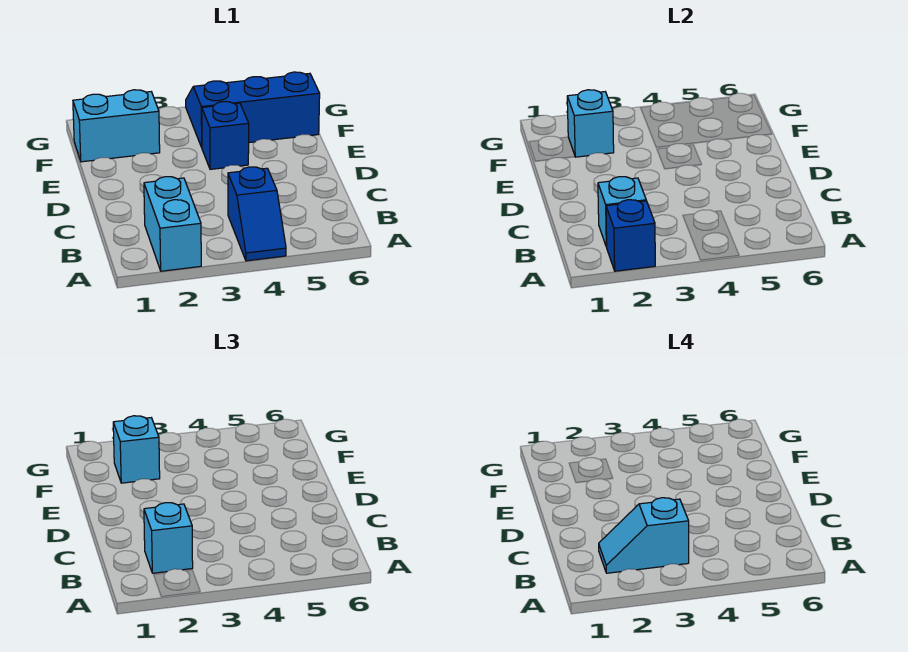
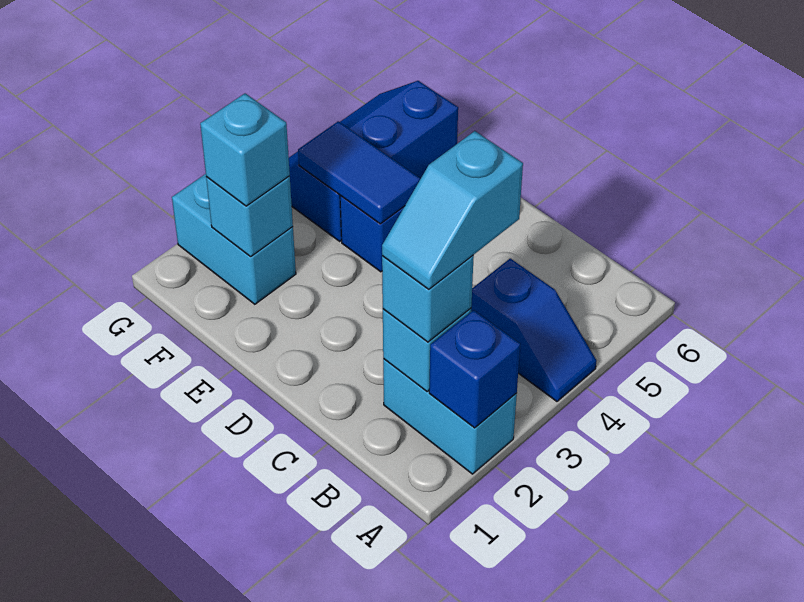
none -> blue tile E4:F4 level 2
cyan brick F1:F2 level 1 -> cyan brick F2:G2 level 1

